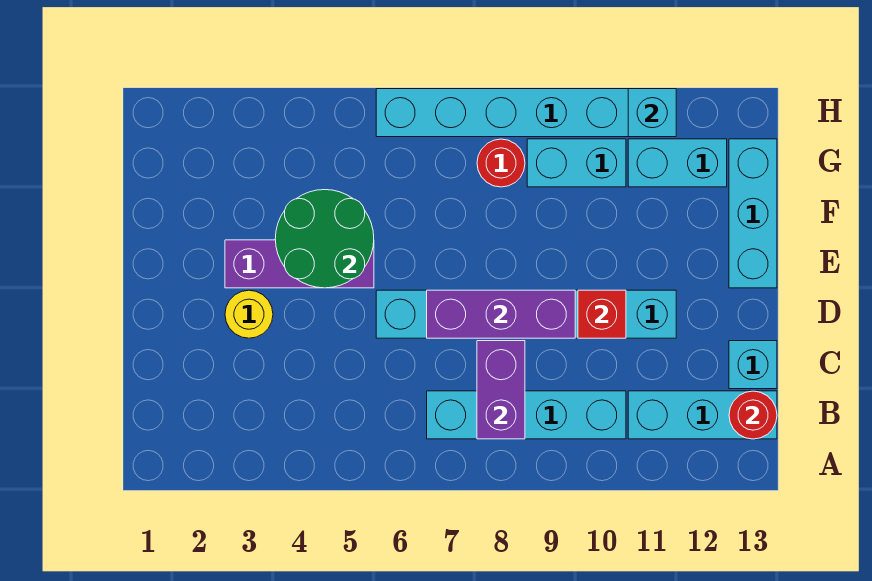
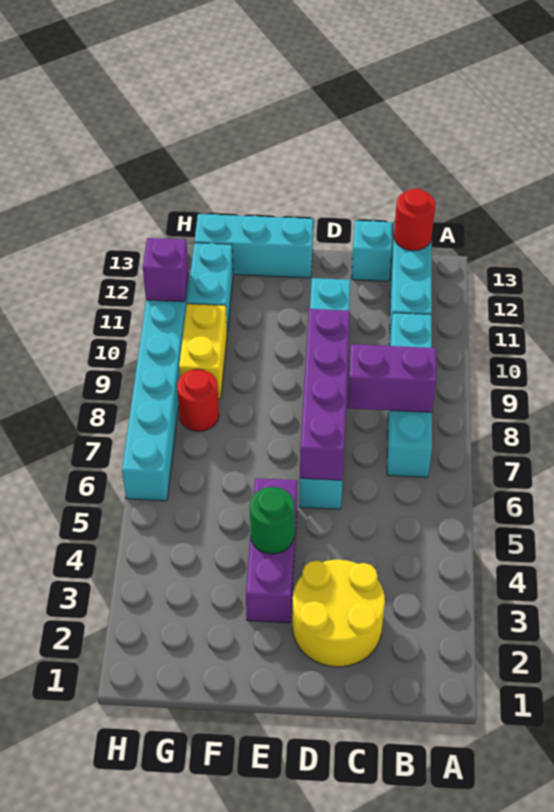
yellow round brick D3 level 1 -> yellow round brick C2:D3 level 1
purple brick D7:D9 level 2 -> purple brick D6:D9 level 2
red brick D10 level 2 -> none
green round brick E4:F5 level 2 -> green round brick E4 level 2
cyan brick G9:G10 level 1 -> yellow brick G9:G10 level 1
cyan brick H11 level 2 -> purple brick H11 level 2

